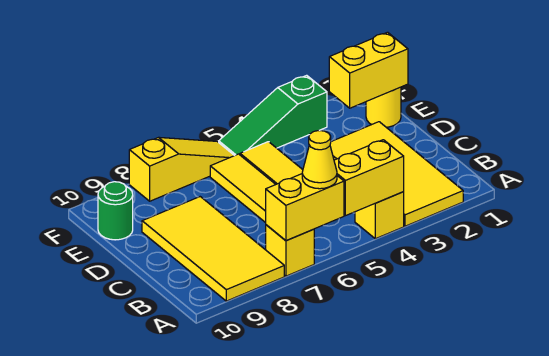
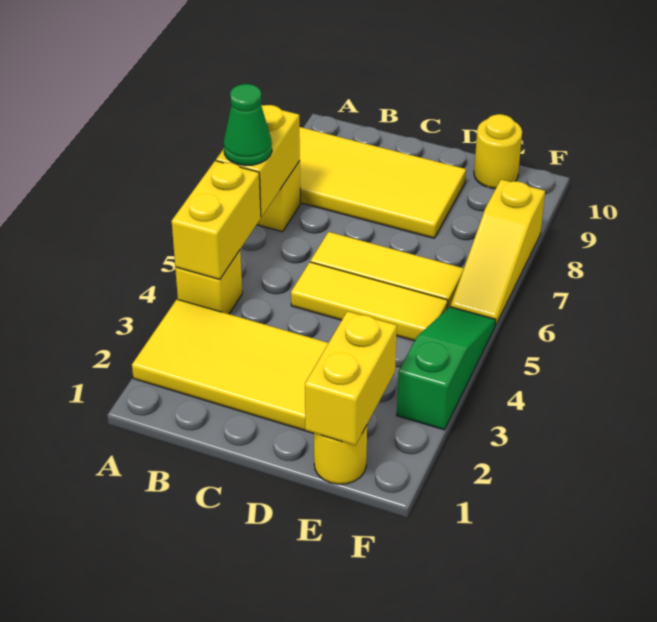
yellow cone A6 level 3 -> green cone A6 level 3
green round brick E10 level 1 -> yellow round brick E10 level 1

